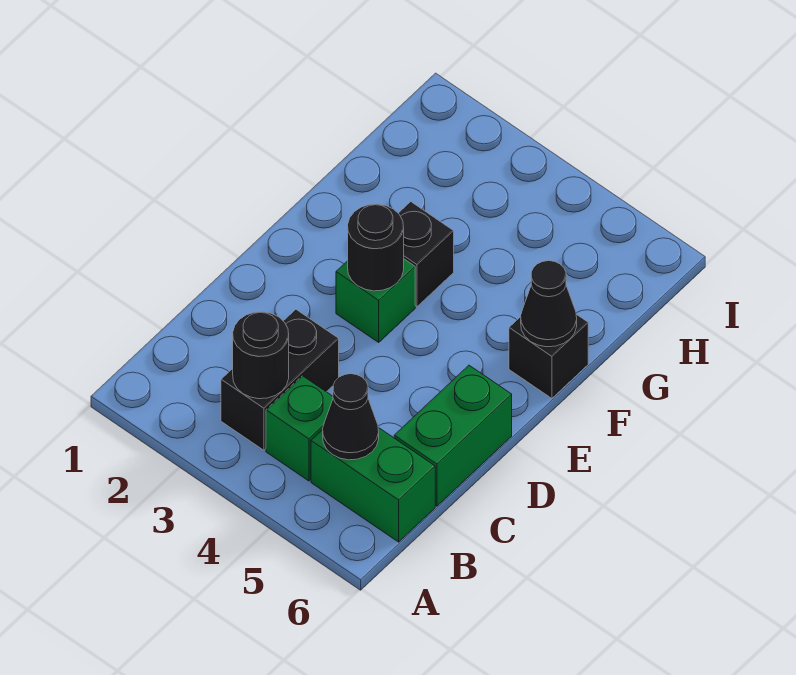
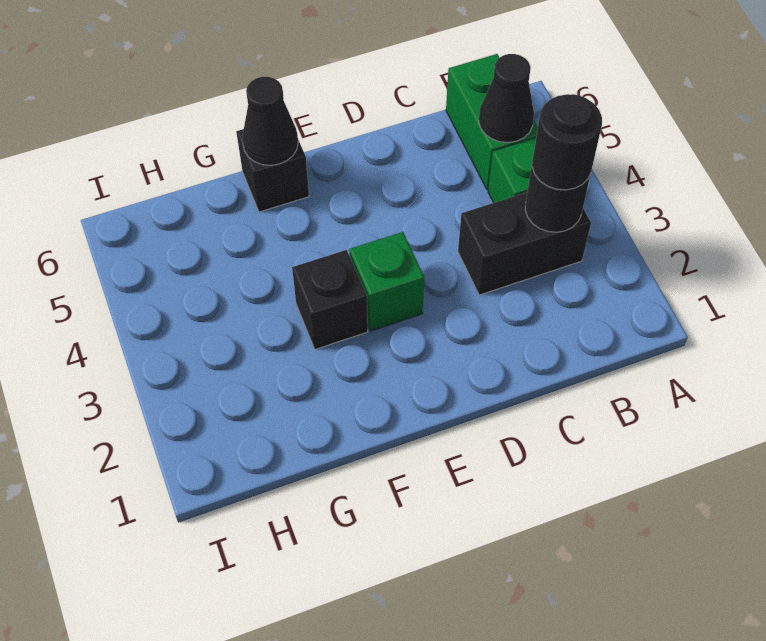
green brick C6:D6 level 1 -> none
black round brick E3 level 2 -> black round brick B3 level 3

